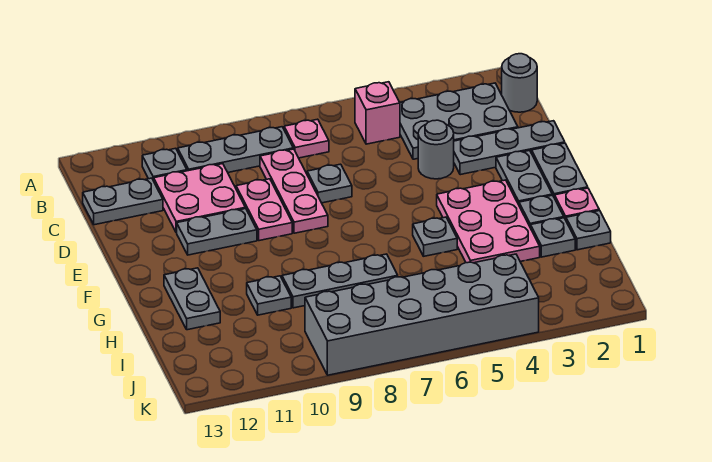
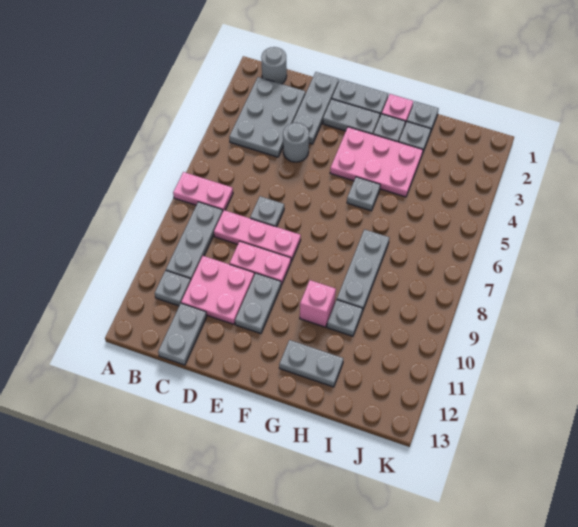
pink brick B5 level 1 -> pink brick G10 level 1
pink plate B7 level 1 -> pink plate A7:B7 level 1
grey brick J4:K9 level 1 -> none

